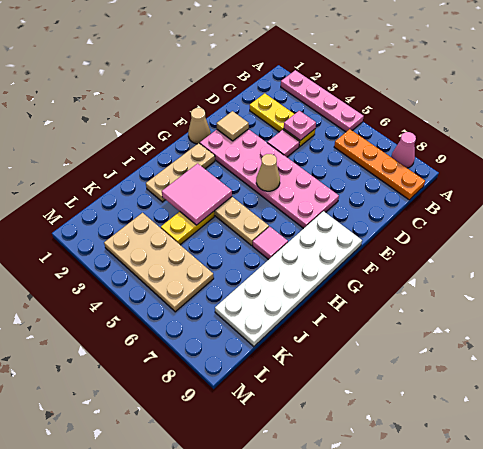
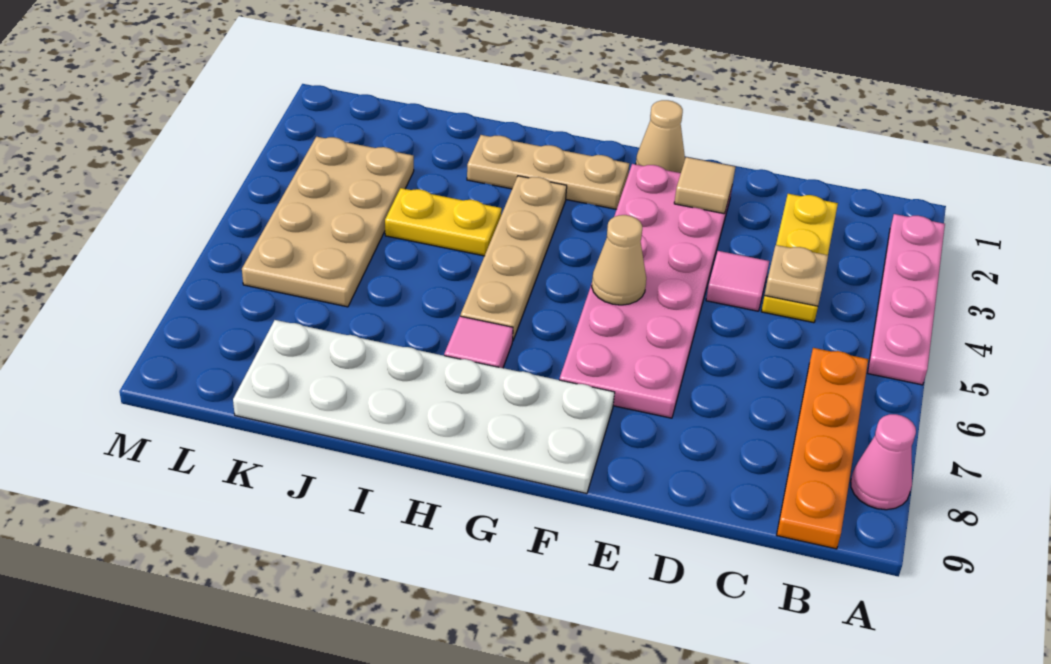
pink plate C4 level 2 -> tan plate C4 level 2
pink tile H3:I4 level 2 -> none

